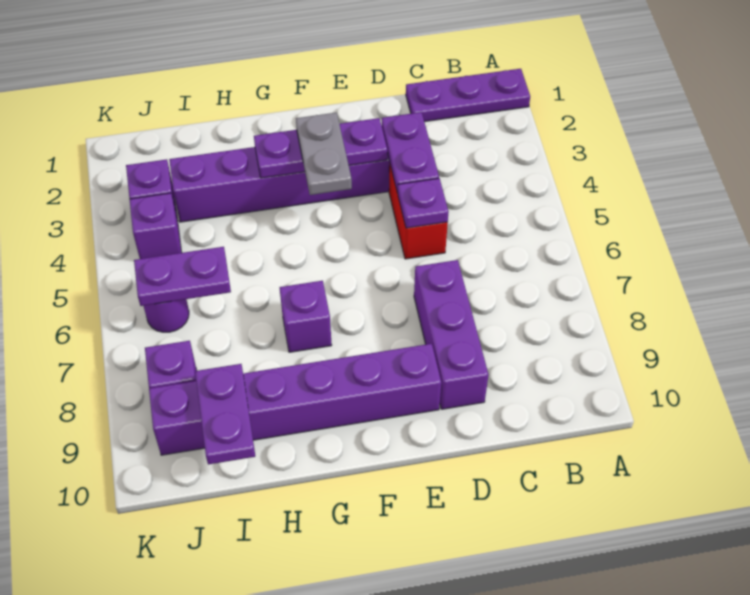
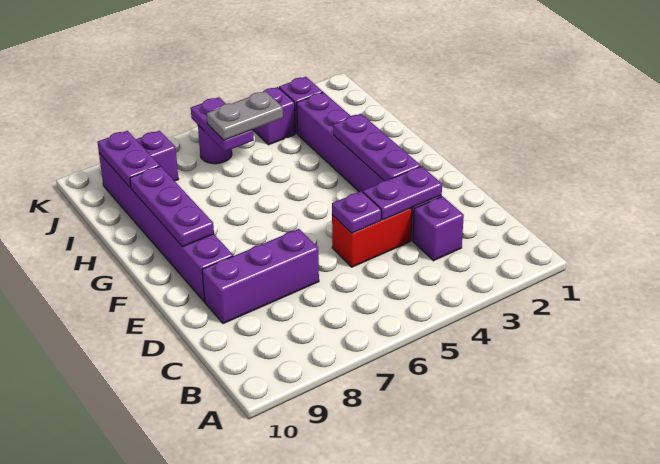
purple plate A1:C1 level 1 -> purple plate F9:H9 level 2
grey plate F3:F4 level 3 -> grey plate I5:I6 level 3
purple brick G7 level 1 -> purple brick C3 level 1
purple plate I9:I10 level 2 -> purple plate I9:J9 level 2

